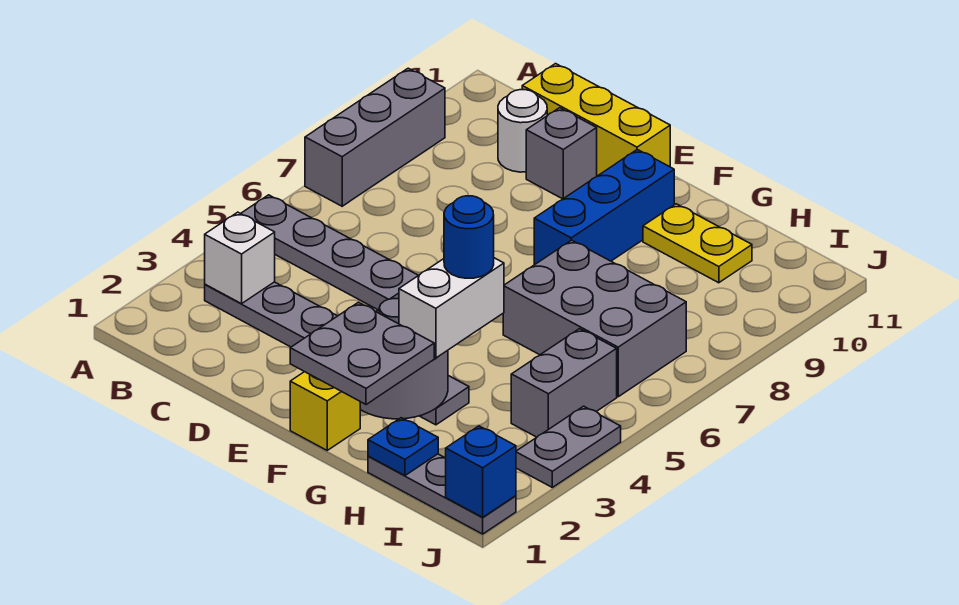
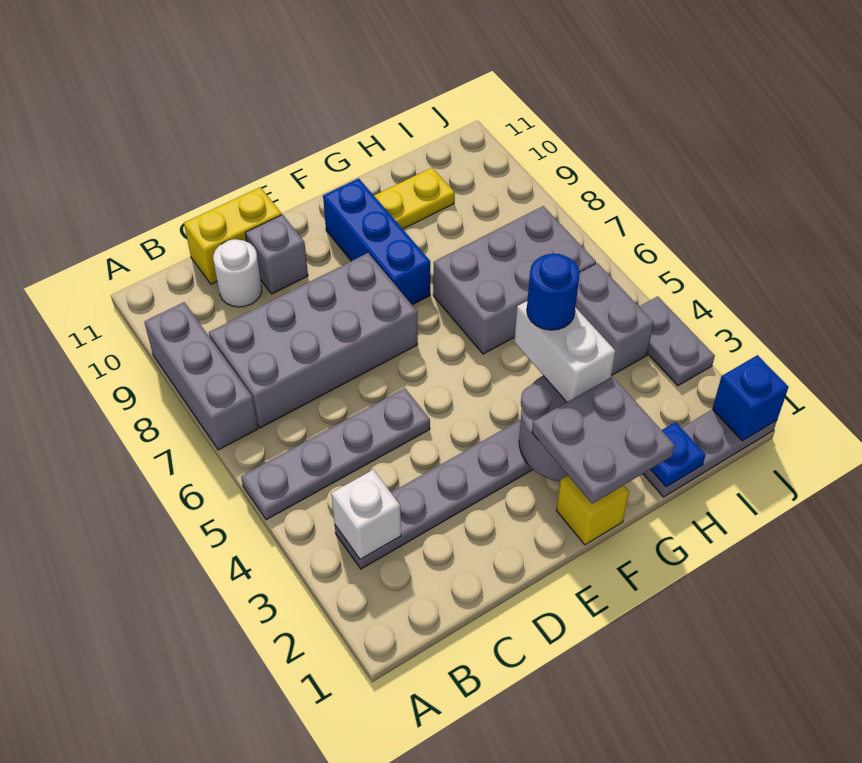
none -> grey brick B7:E8 level 1
yellow brick C11:E11 level 1 -> yellow brick C11:D11 level 1

